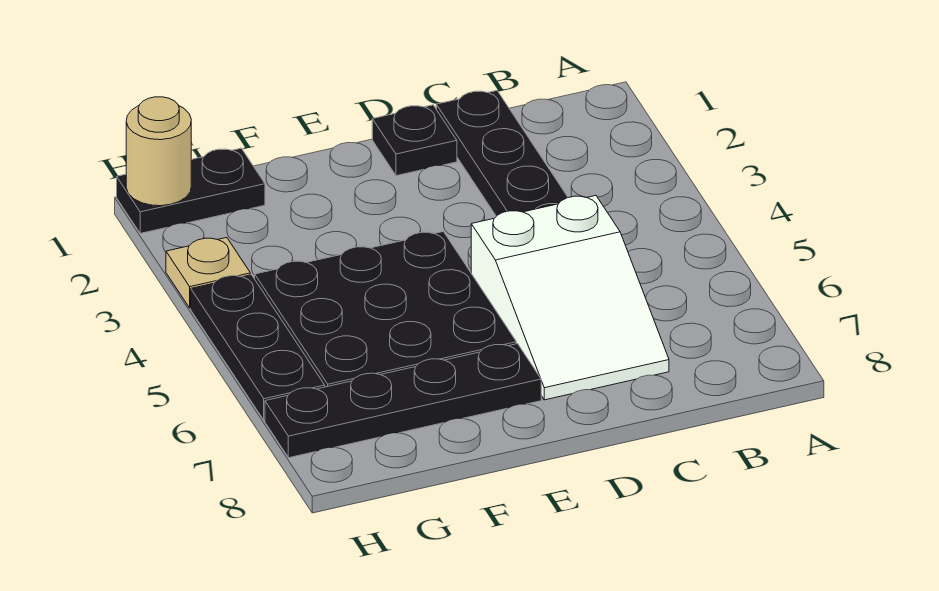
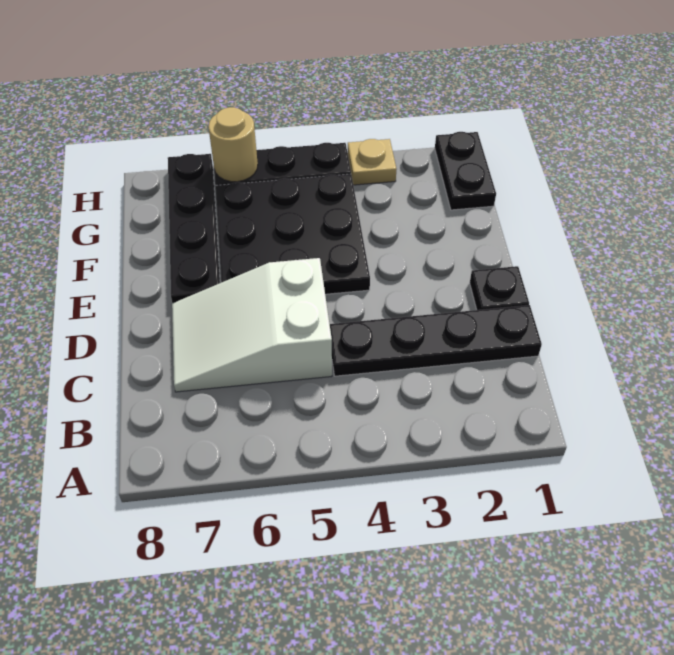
tan round brick H1 level 2 -> tan round brick H6 level 2

